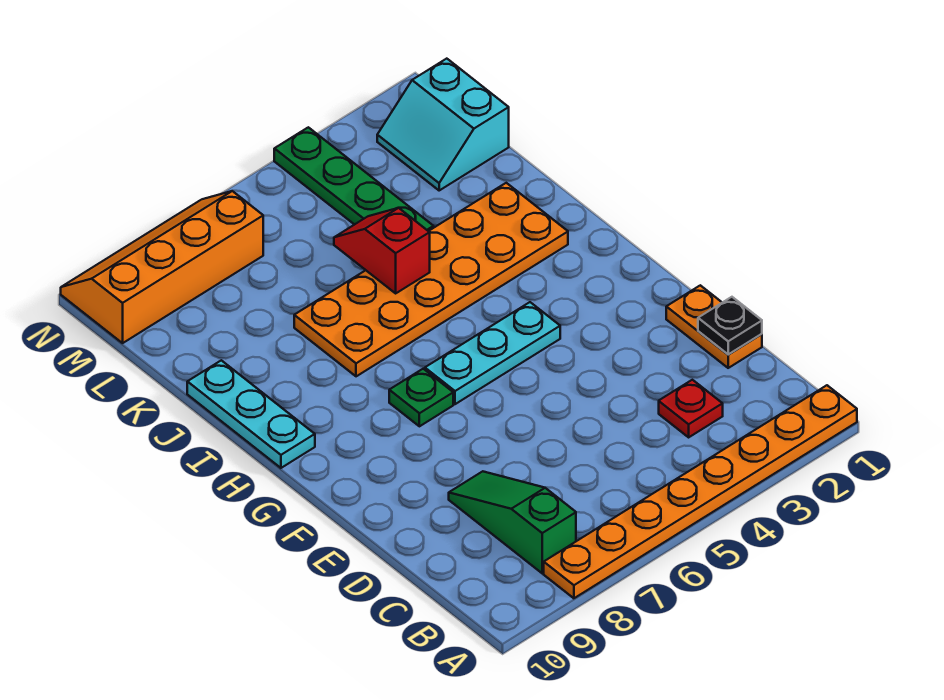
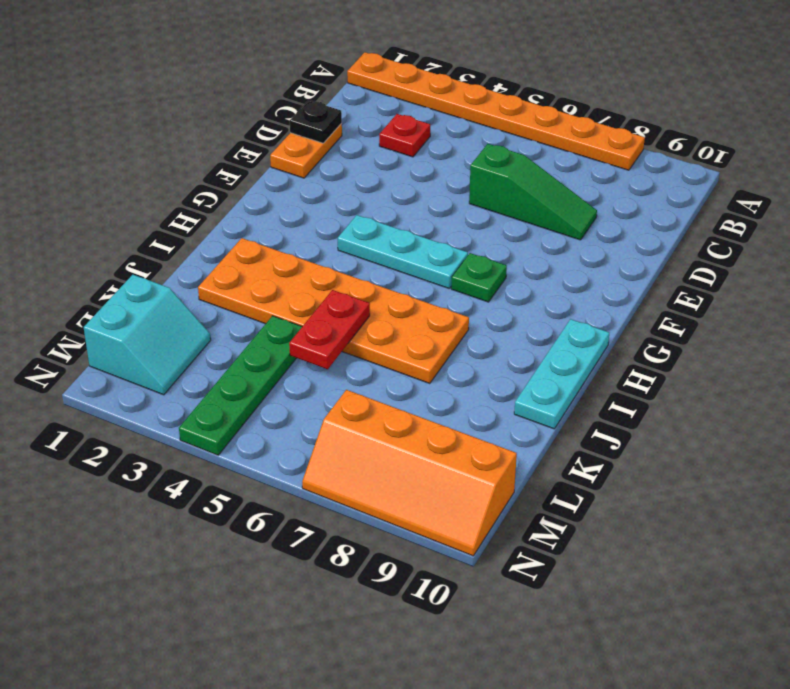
green slope B8:D8 level 1 top B -> green slope D6:D8 level 1 top 6
red slope J5:K5 level 2 top J -> red plate J5:K5 level 2

